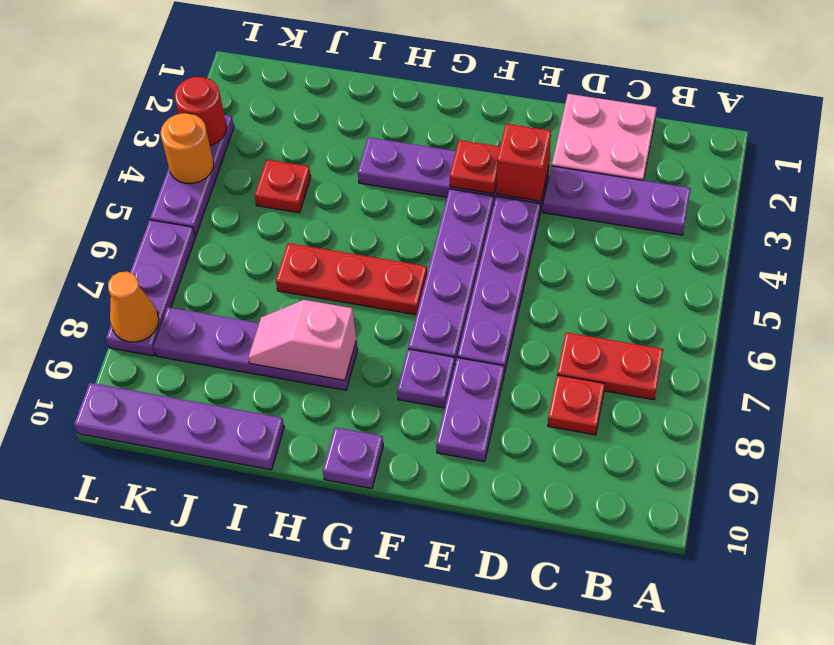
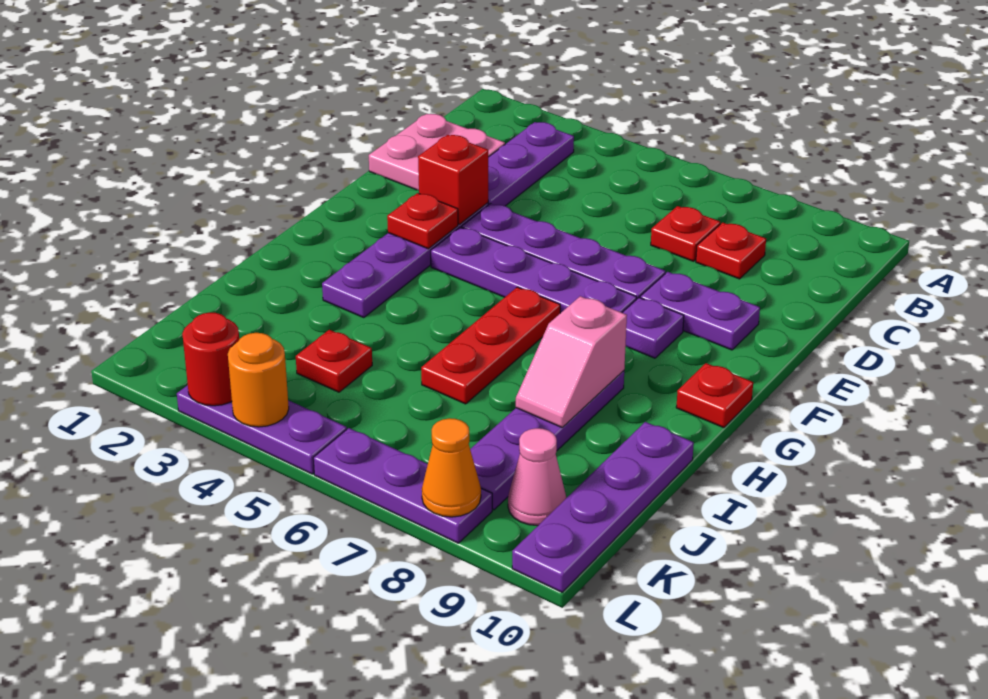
red plate B7:C7 level 1 -> red plate C7 level 1
purple plate G10 level 1 -> red plate G10 level 1
none -> pink cone K9 level 1

